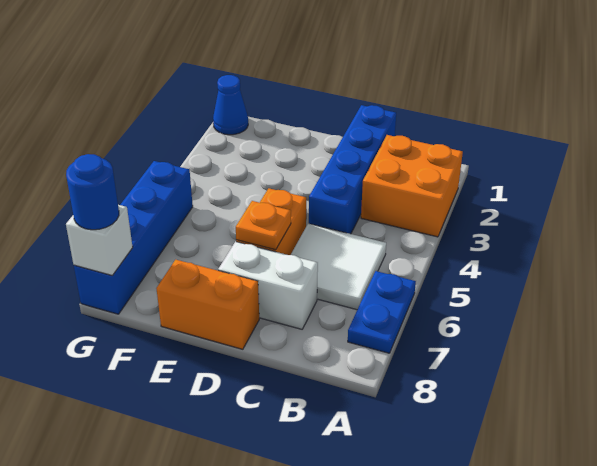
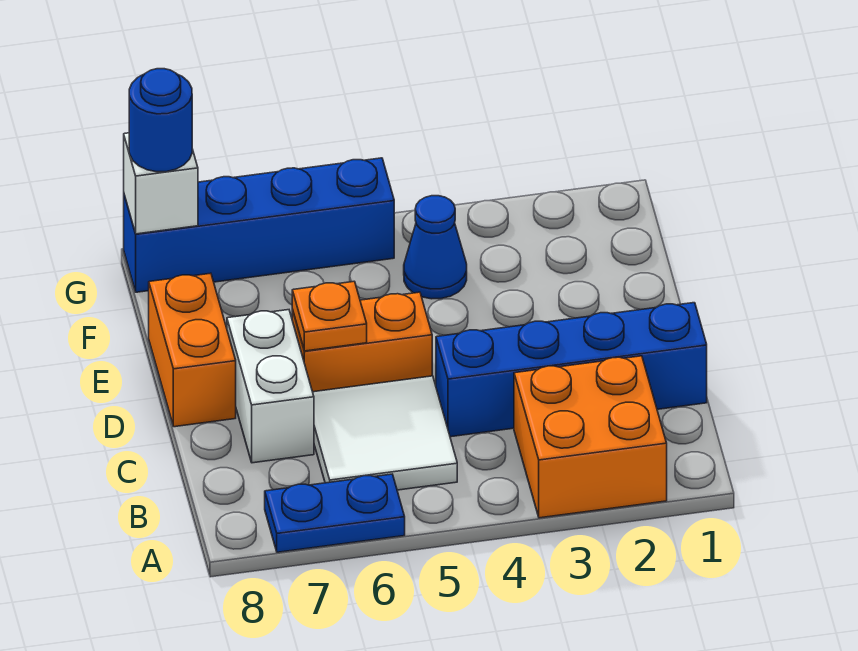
blue cone G1 level 1 -> blue cone F4 level 1

